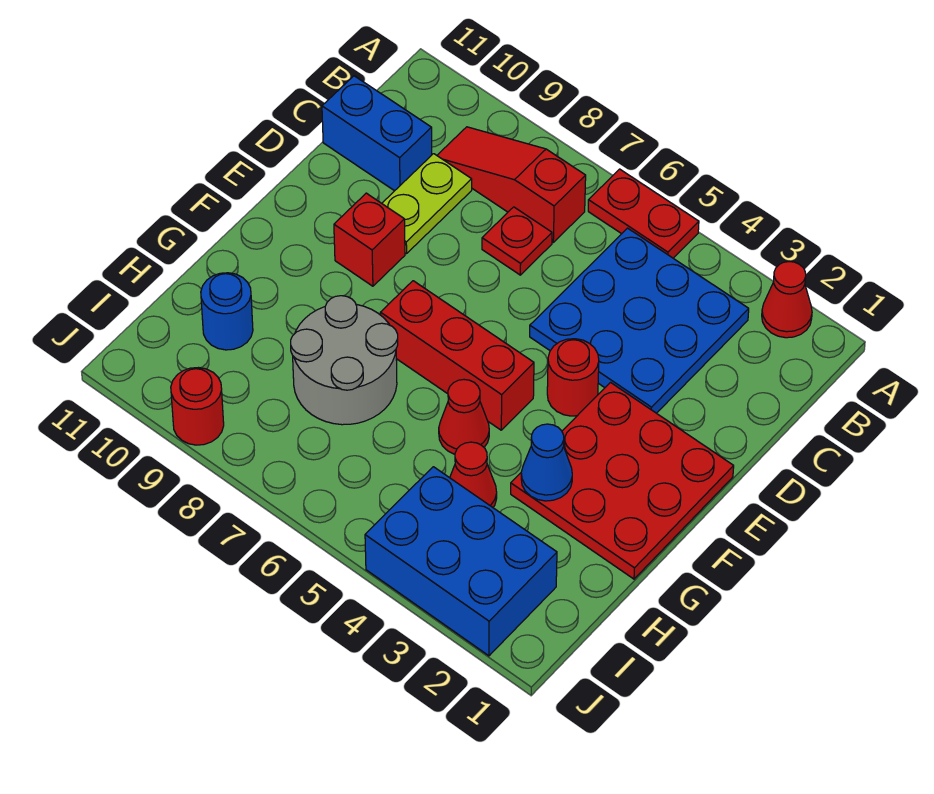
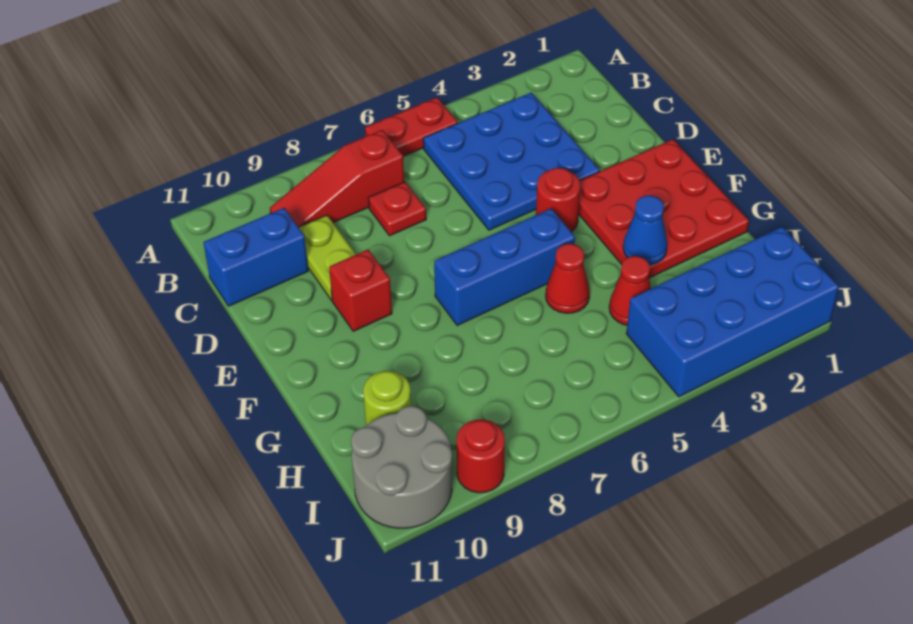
red cone A2 level 1 -> none
red brick F5:F7 level 1 -> blue brick F5:F7 level 1
grey round brick G7:H8 level 1 -> grey round brick I10:J11 level 1
blue round brick H10 level 1 -> lime round brick H10 level 1
blue brick I2:J4 level 1 -> blue brick I1:J4 level 1

